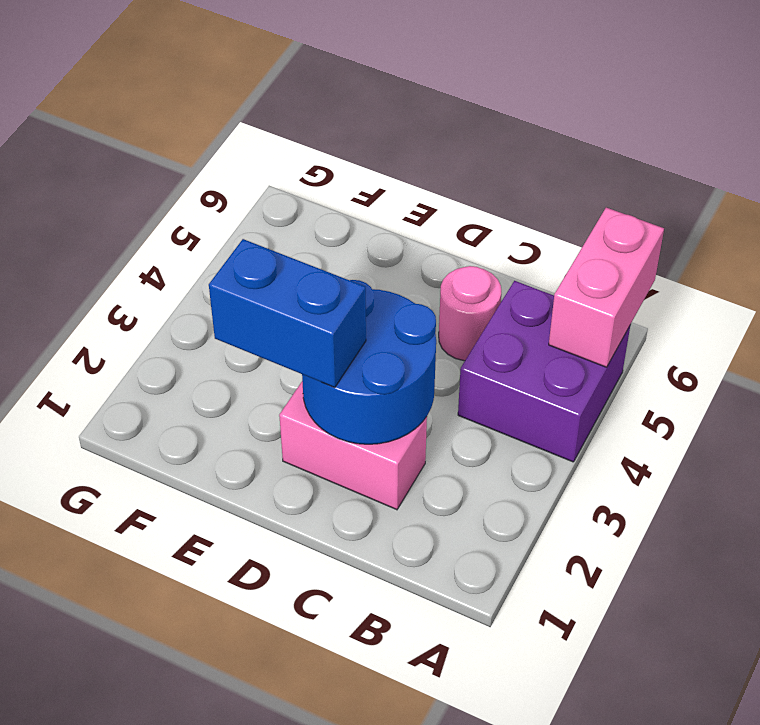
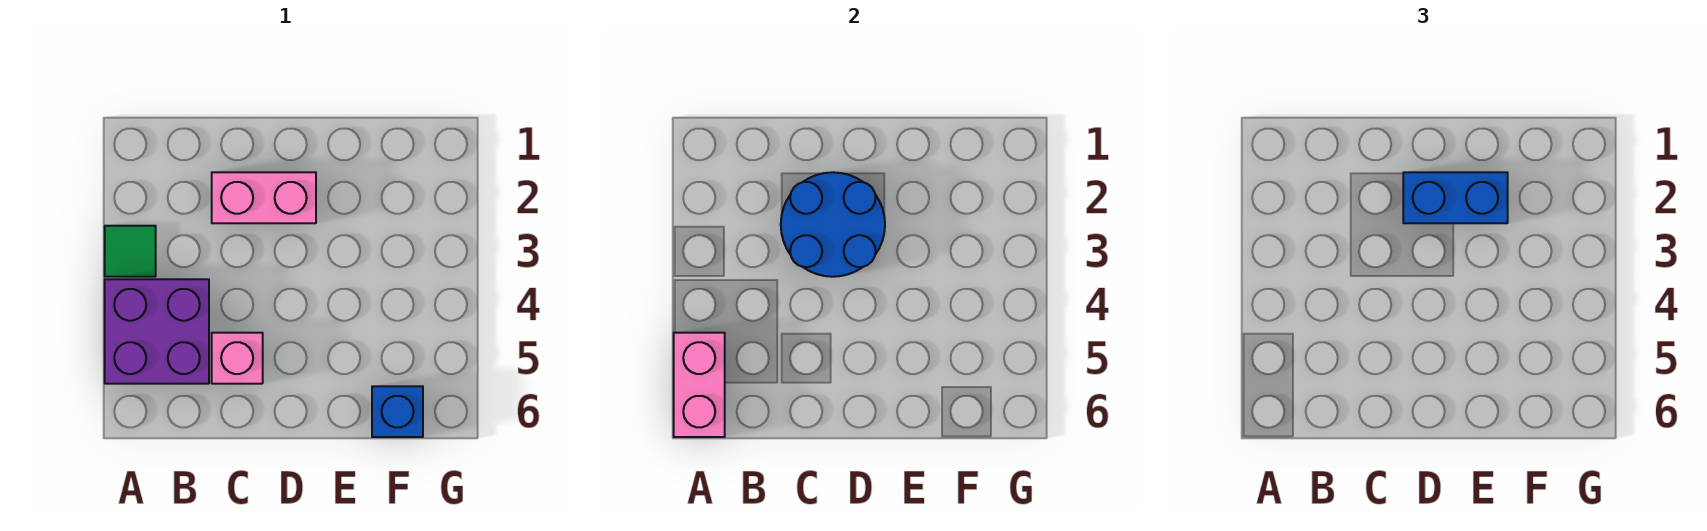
none -> green tile A3 level 1
pink round brick C5 level 1 -> pink brick C5 level 1
none -> blue brick F6 level 1

